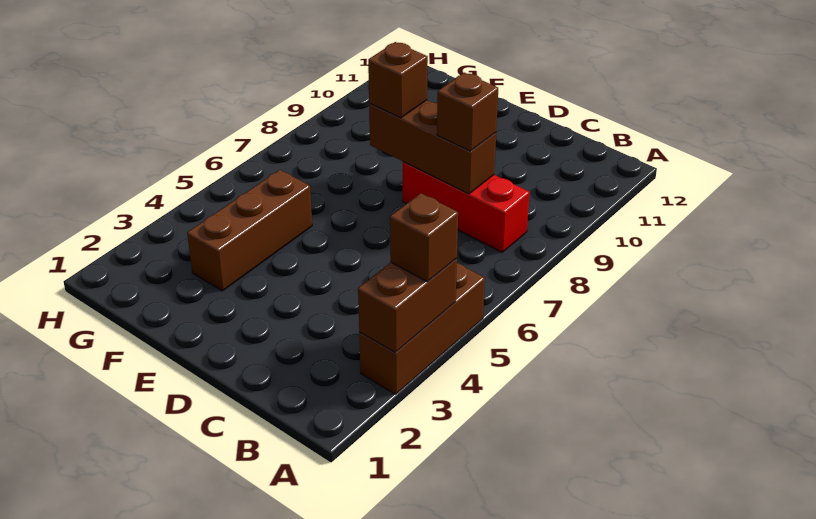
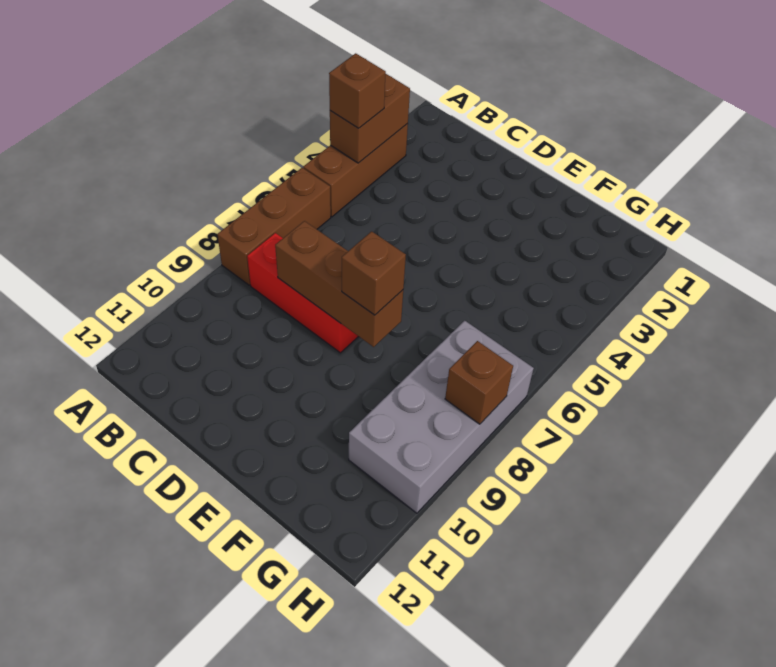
brown brick C8 level 3 -> brown brick H8 level 2
brown brick F3:F5 level 1 -> brown brick A6:A8 level 1
none -> grey brick G7:H10 level 1

